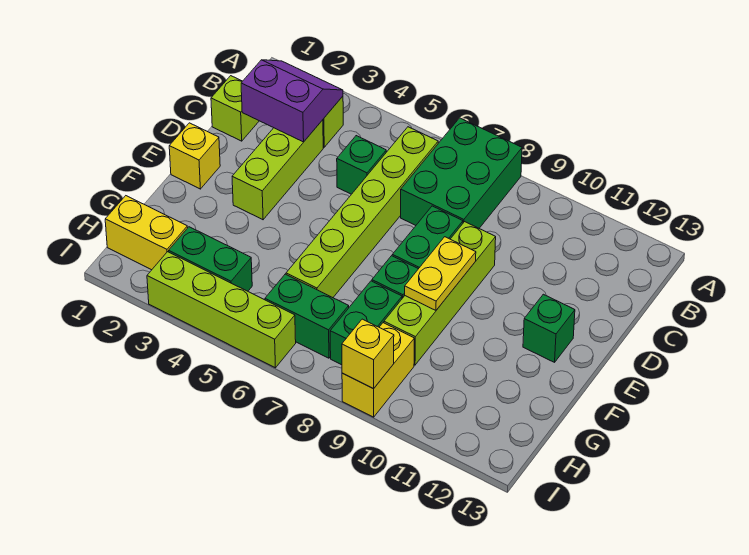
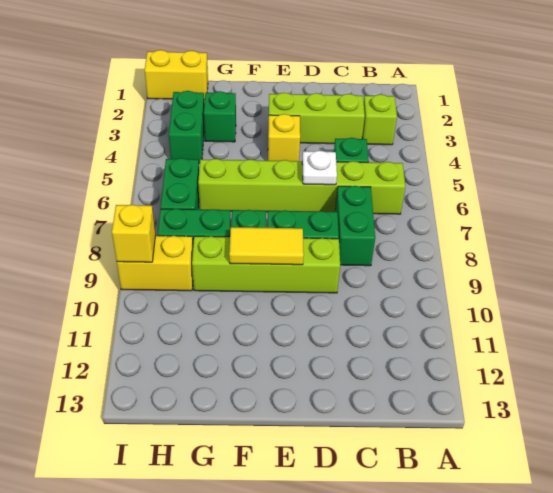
green brick A7:C8 level 1 -> green brick C7:C8 level 1
purple slope B2:C3 level 2 top C -> none
lime brick C1 level 1 -> none
none -> white plate D6 level 2
yellow brick E1 level 1 -> yellow brick E4 level 1
yellow plate E9:F9 level 2 -> yellow tile E9:F9 level 2
green brick E12 level 1 -> green brick G3 level 1
yellow brick H1:H2 level 1 -> yellow brick H1:I1 level 1
lime brick I3:I6 level 1 -> none

